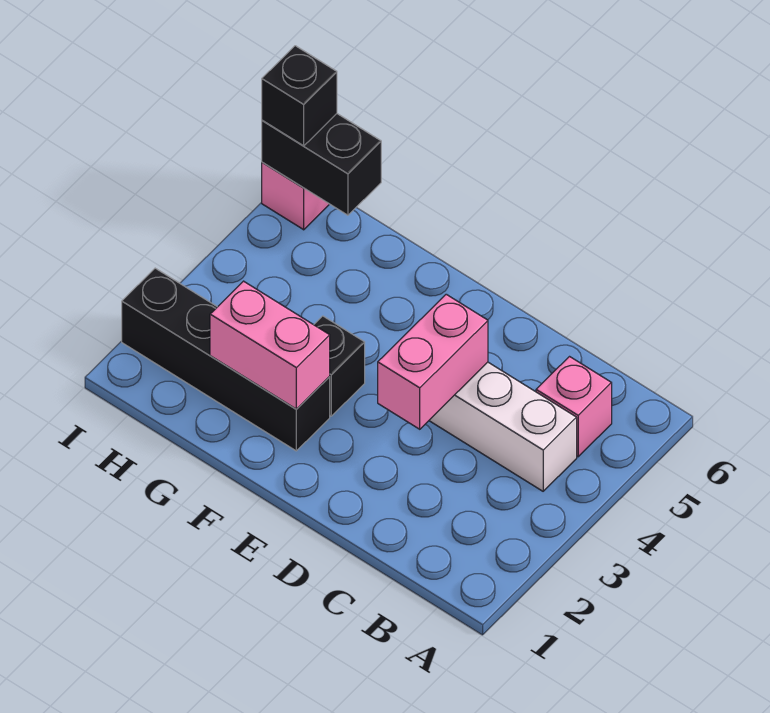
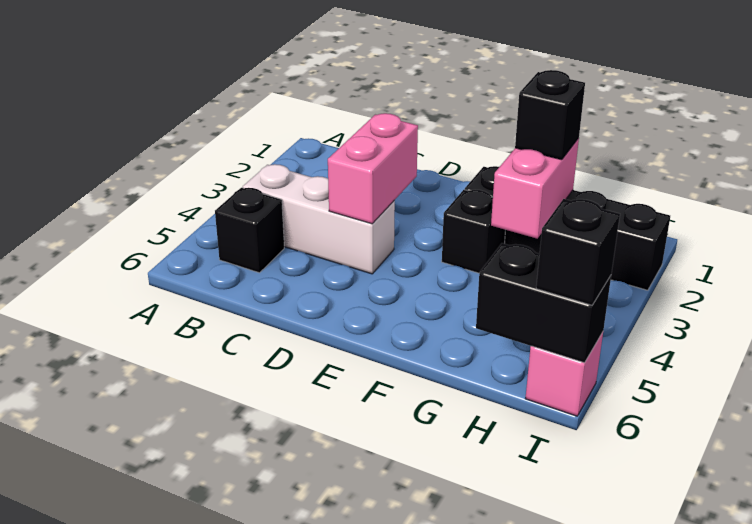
pink brick B5 level 1 -> black brick B5 level 1
pink brick F2:G2 level 2 -> pink brick G2:G3 level 2
none -> black brick G2 level 3

